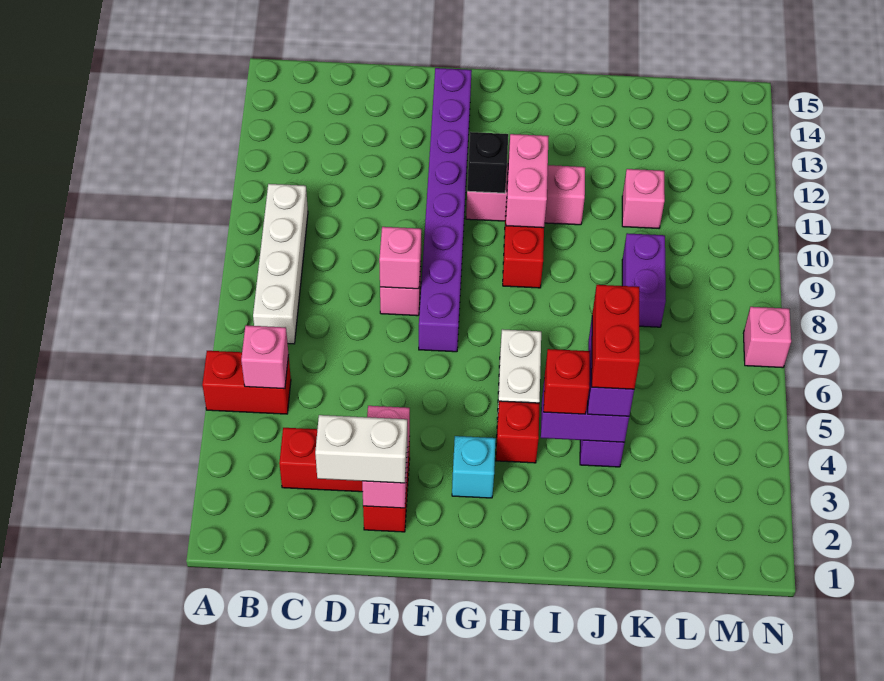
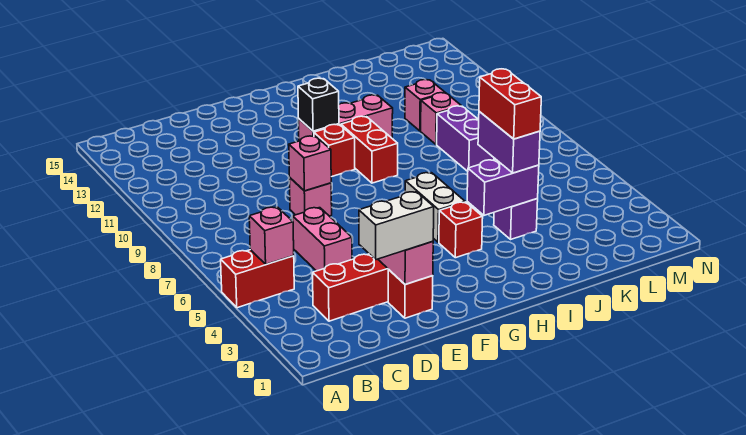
white brick B7:B10 level 1 -> none
purple brick F7:F14 level 1 -> none
cyan brick G3 level 1 -> none
pink brick H10:H11 level 2 -> pink brick D5:D6 level 1
red brick I4 level 3 -> red brick G10 level 1
pink brick N7 level 1 -> pink brick K10 level 1

